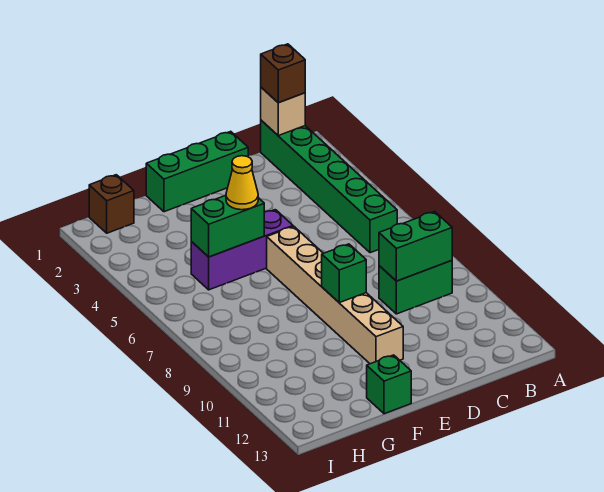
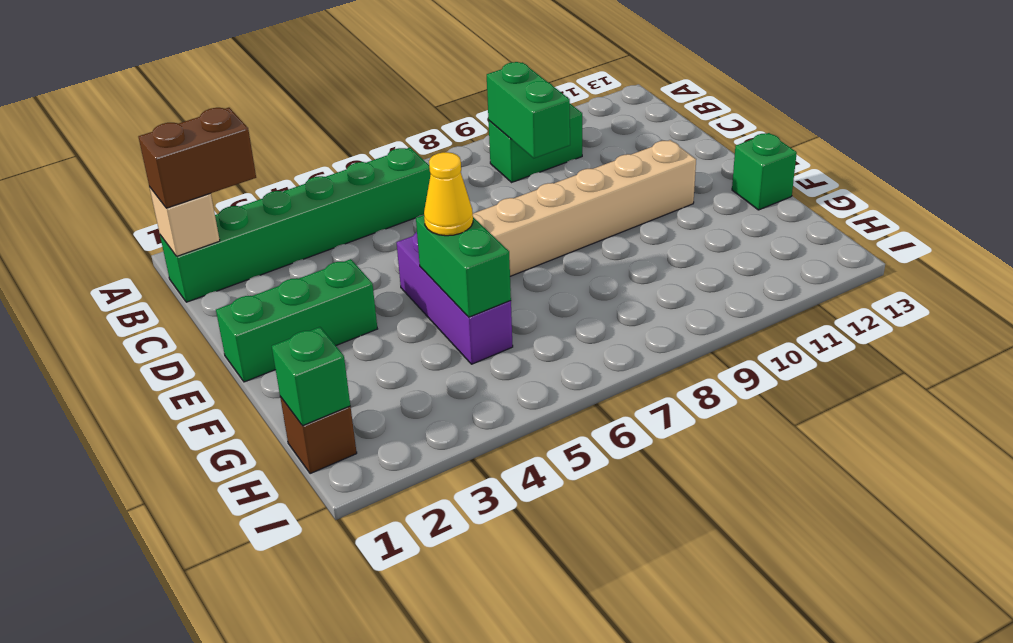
brown brick B1 level 3 -> brown brick B1:B2 level 3
green brick B9:C9 level 1 -> green brick B9:B10 level 1
green brick D1:F1 level 1 -> green brick E1:E3 level 1
green brick E9 level 2 -> green brick H1 level 2

